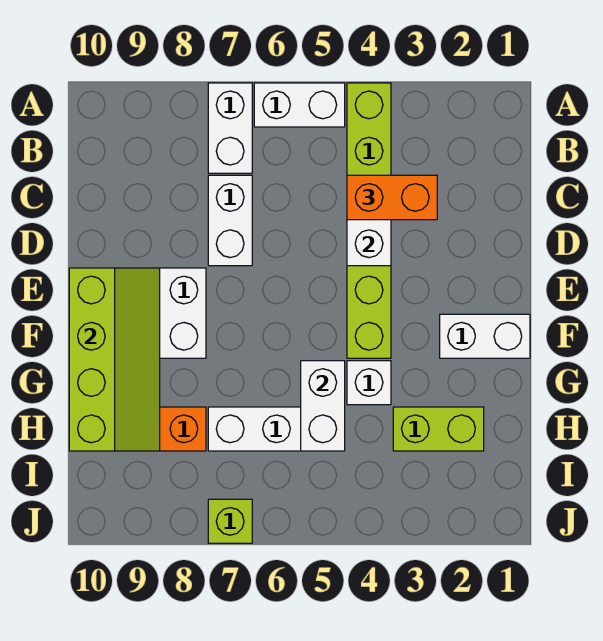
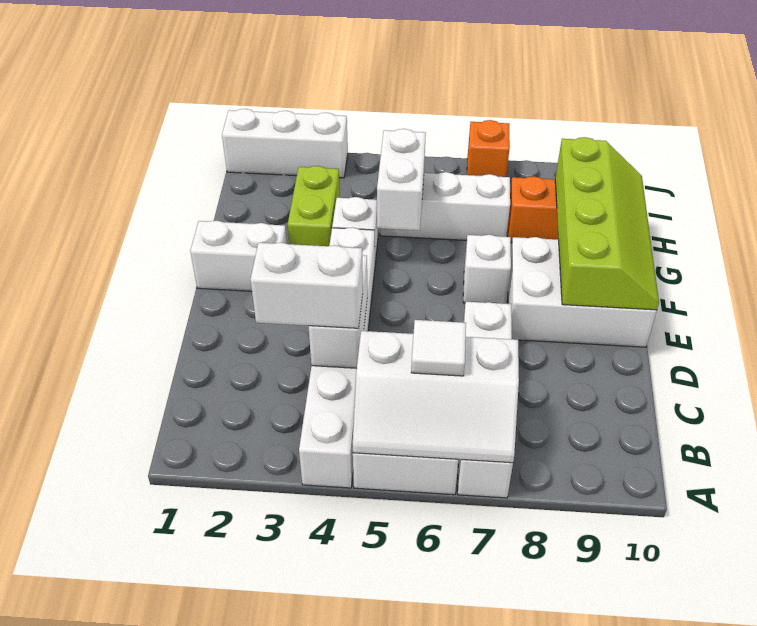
lime brick A4:F4 level 1 -> white brick A4:F4 level 1
none -> white slope A5:B7 level 2 top B
none -> white tile B6 level 3
orange brick C3:C4 level 3 -> white brick C3:C4 level 3
lime slope E9:H10 level 2 top 10 -> lime slope E9:H10 level 2 top 9
none -> white brick F7 level 1
lime brick H2:H3 level 1 -> lime brick G3:H3 level 1
none -> white brick J1:J3 level 1
lime brick J7 level 1 -> orange brick J7 level 1

